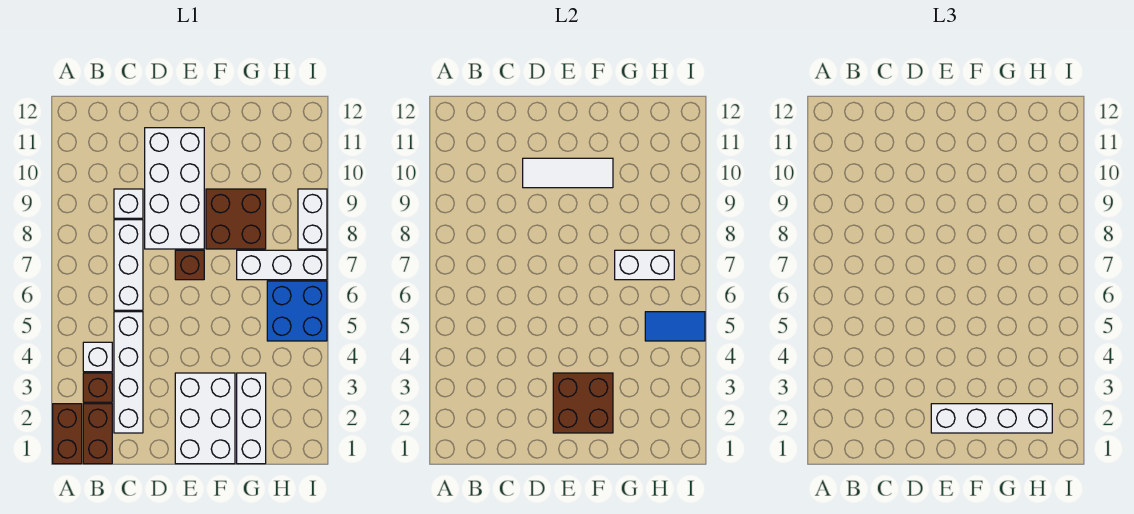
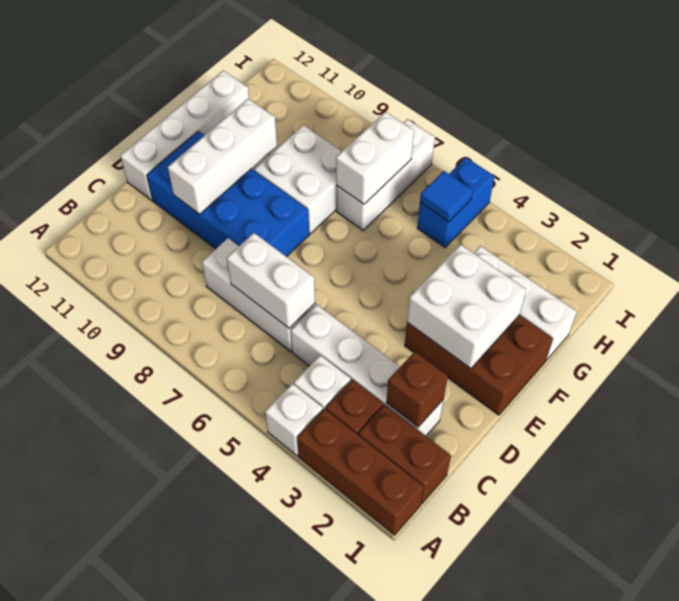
brown brick A1:A2 level 1 -> brown brick A1:A3 level 1
white brick C9 level 1 -> white brick A4 level 1
white brick D8:E11 level 1 -> blue brick D8:E11 level 1
white tile D10:F10 level 2 -> white brick D10:F10 level 2
white brick E1:F3 level 1 -> brown brick E1:F3 level 1
brown brick E2:F3 level 2 -> white brick E2:F3 level 2
white brick E2:H2 level 3 -> white brick D12:G12 level 1
brown brick E7 level 1 -> brown brick C2 level 2
brown brick F8:G9 level 1 -> white brick F8:G9 level 1
blue brick H5:I6 level 1 -> blue brick H5:I5 level 1
blue tile H5:I5 level 2 -> blue tile H5 level 2
white brick I8:I9 level 1 -> white brick C6:C7 level 2

